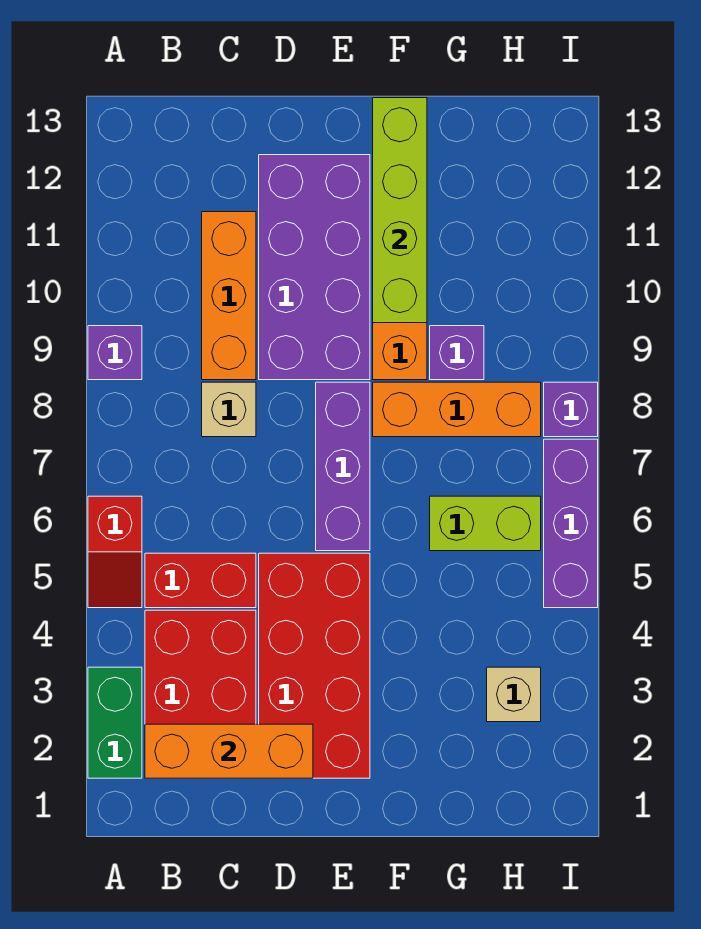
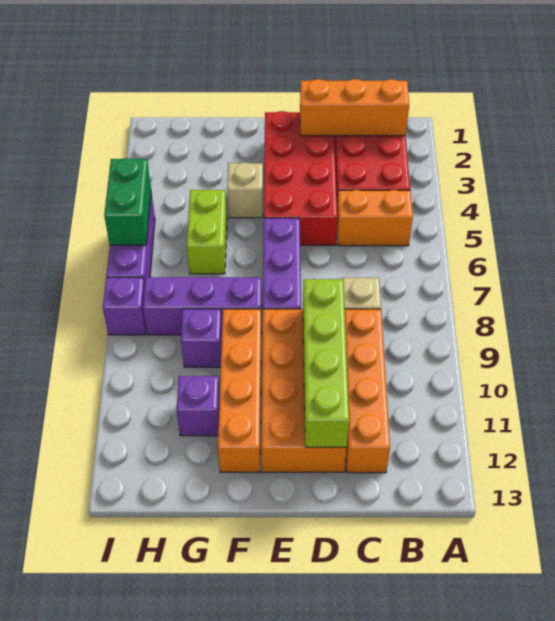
green brick A2:A3 level 1 -> green brick I5:I6 level 2
red slope A5:A6 level 1 top 6 -> none
purple brick A9 level 1 -> purple brick G11 level 1
red brick B5:C5 level 1 -> orange brick B5:C5 level 1
orange brick C9:C11 level 1 -> orange brick C9:C12 level 1
purple brick D9:E12 level 1 -> orange brick D9:E12 level 1
orange brick F8:H8 level 1 -> purple brick F8:H8 level 1
lime brick F10:F13 level 2 -> lime brick D9:D12 level 2
lime brick G6:H6 level 1 -> lime brick G5:G6 level 1
tan brick H3 level 1 -> tan brick F4 level 1

